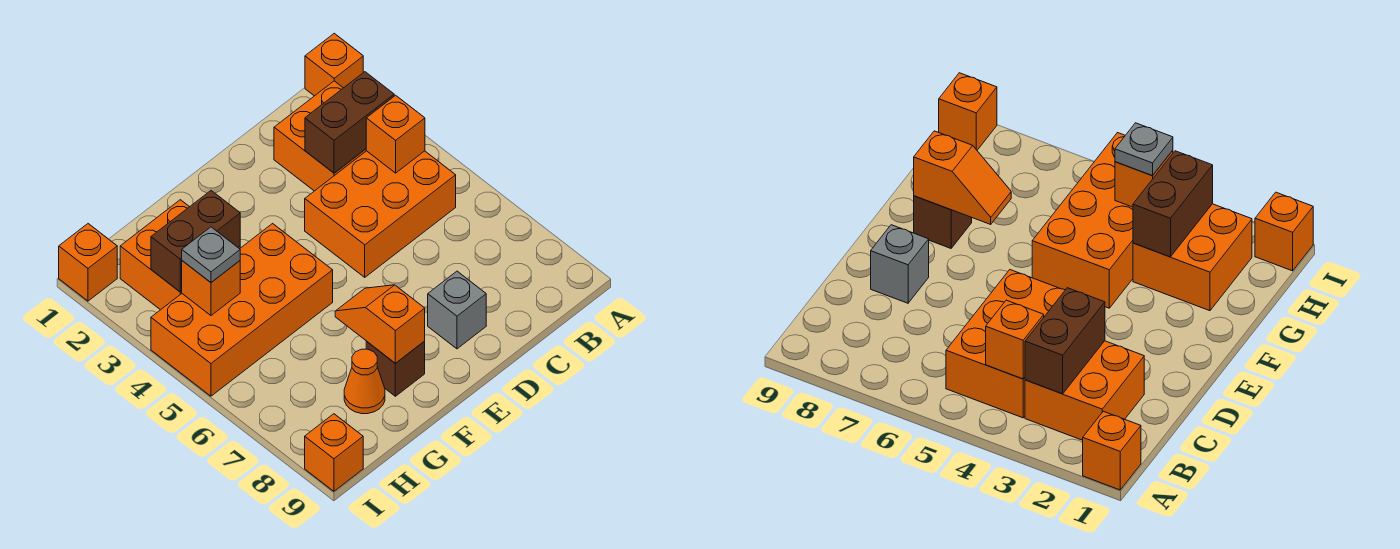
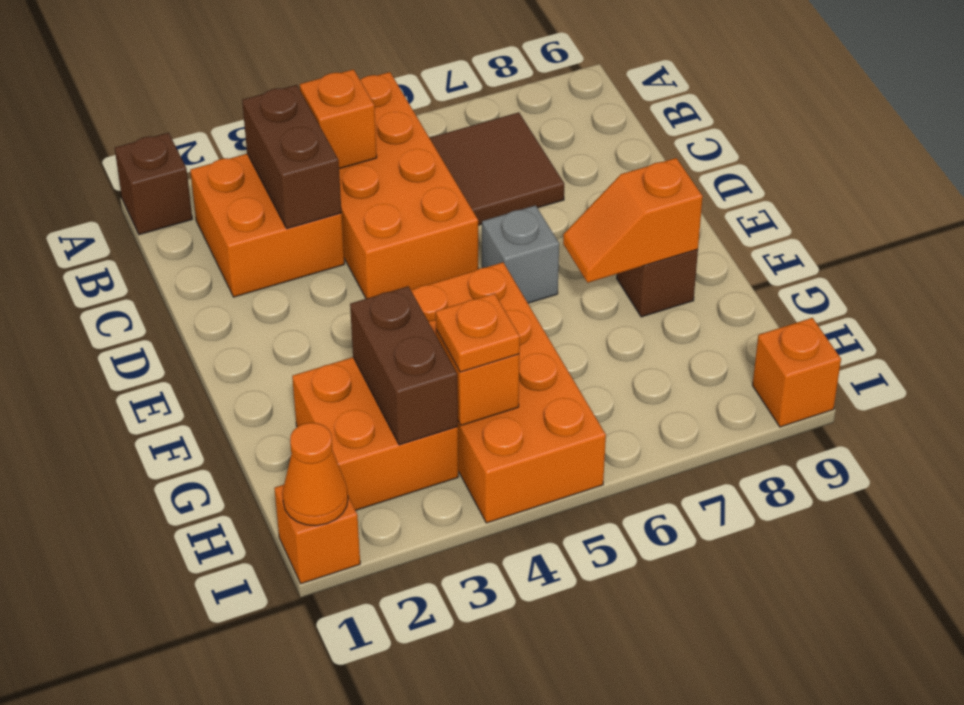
orange brick A1 level 1 -> brown brick A1 level 1
orange brick B4:D5 level 1 -> orange brick A4:D5 level 1
none -> brown tile B6:C7 level 1
grey brick D8 level 1 -> grey brick E6 level 1
orange cone G8 level 1 -> orange cone I1 level 2
grey plate H4 level 3 -> orange plate H4 level 3

